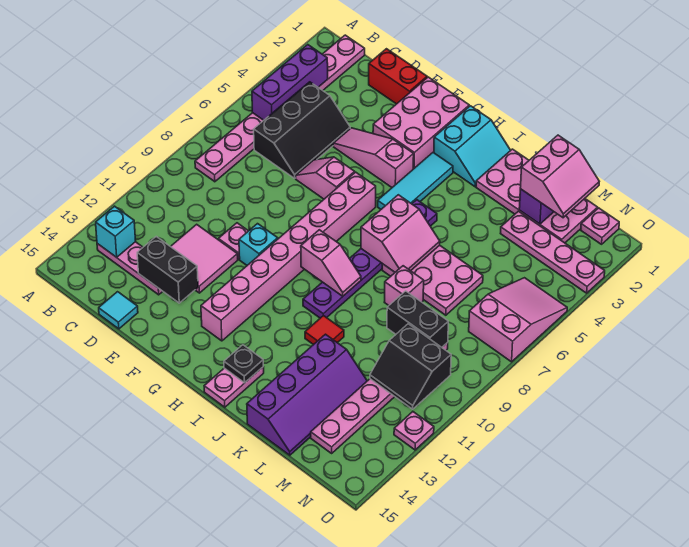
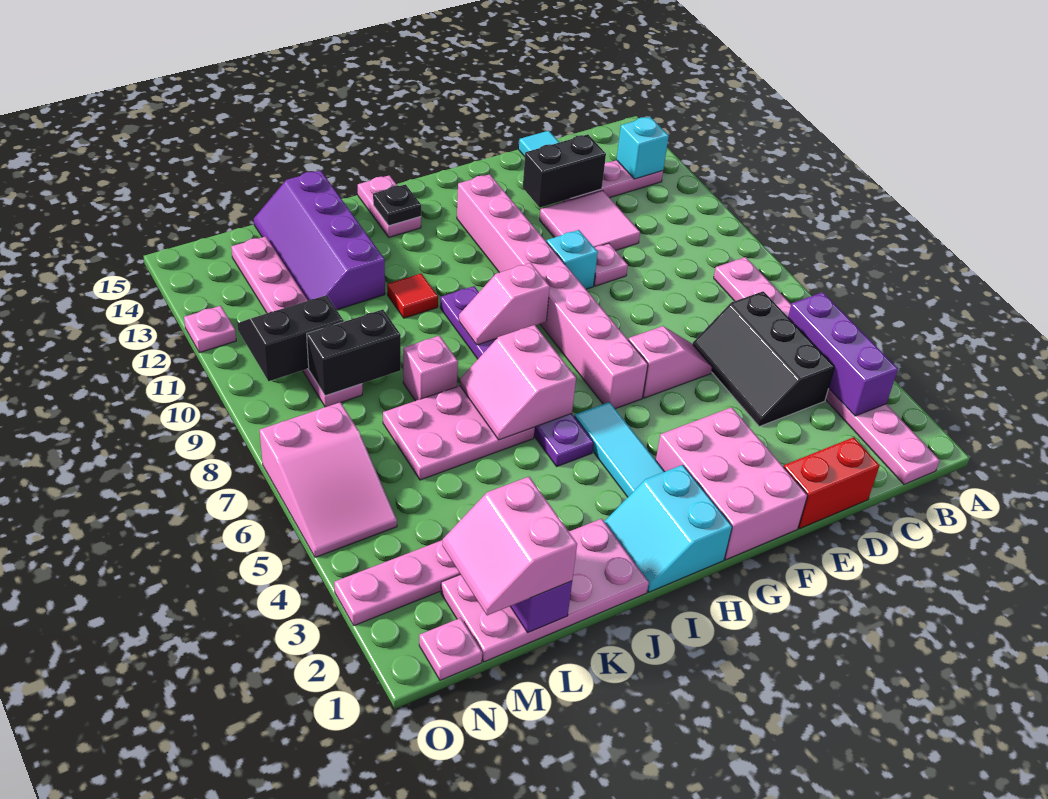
pink slope E4:G4 level 1 top G -> none

